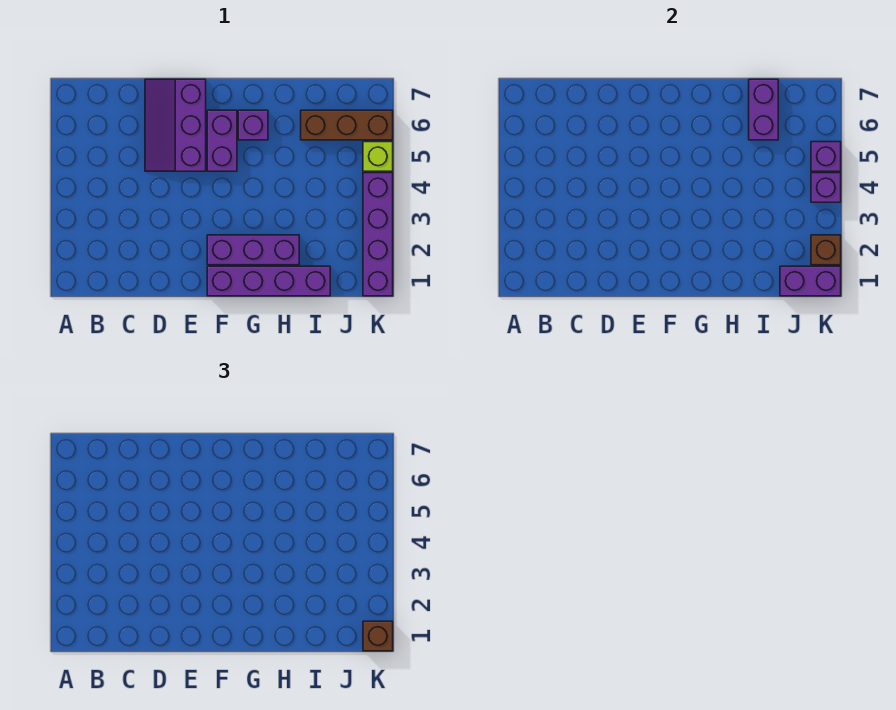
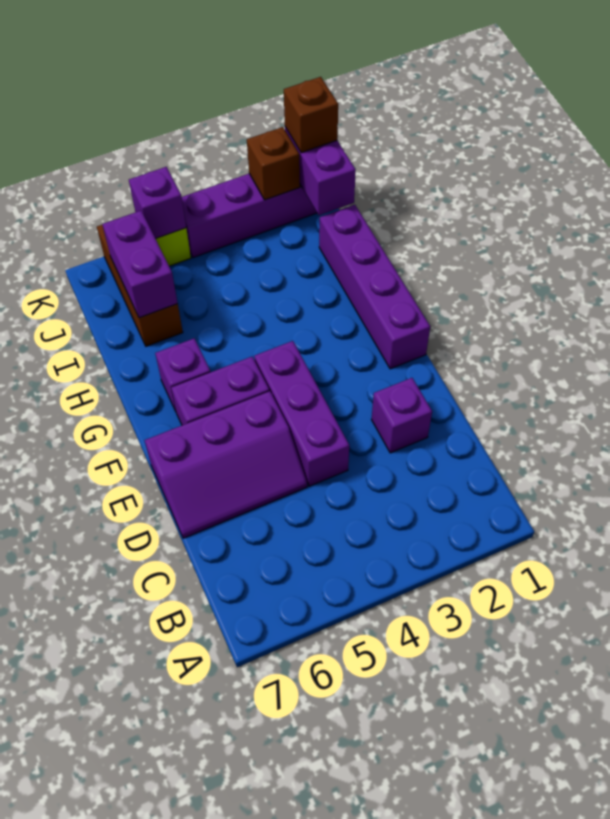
purple brick F2:H2 level 1 -> purple brick D4:F4 level 1
purple brick I6:I7 level 2 -> purple brick I6:J6 level 2
purple brick K4 level 2 -> purple brick D2 level 1

